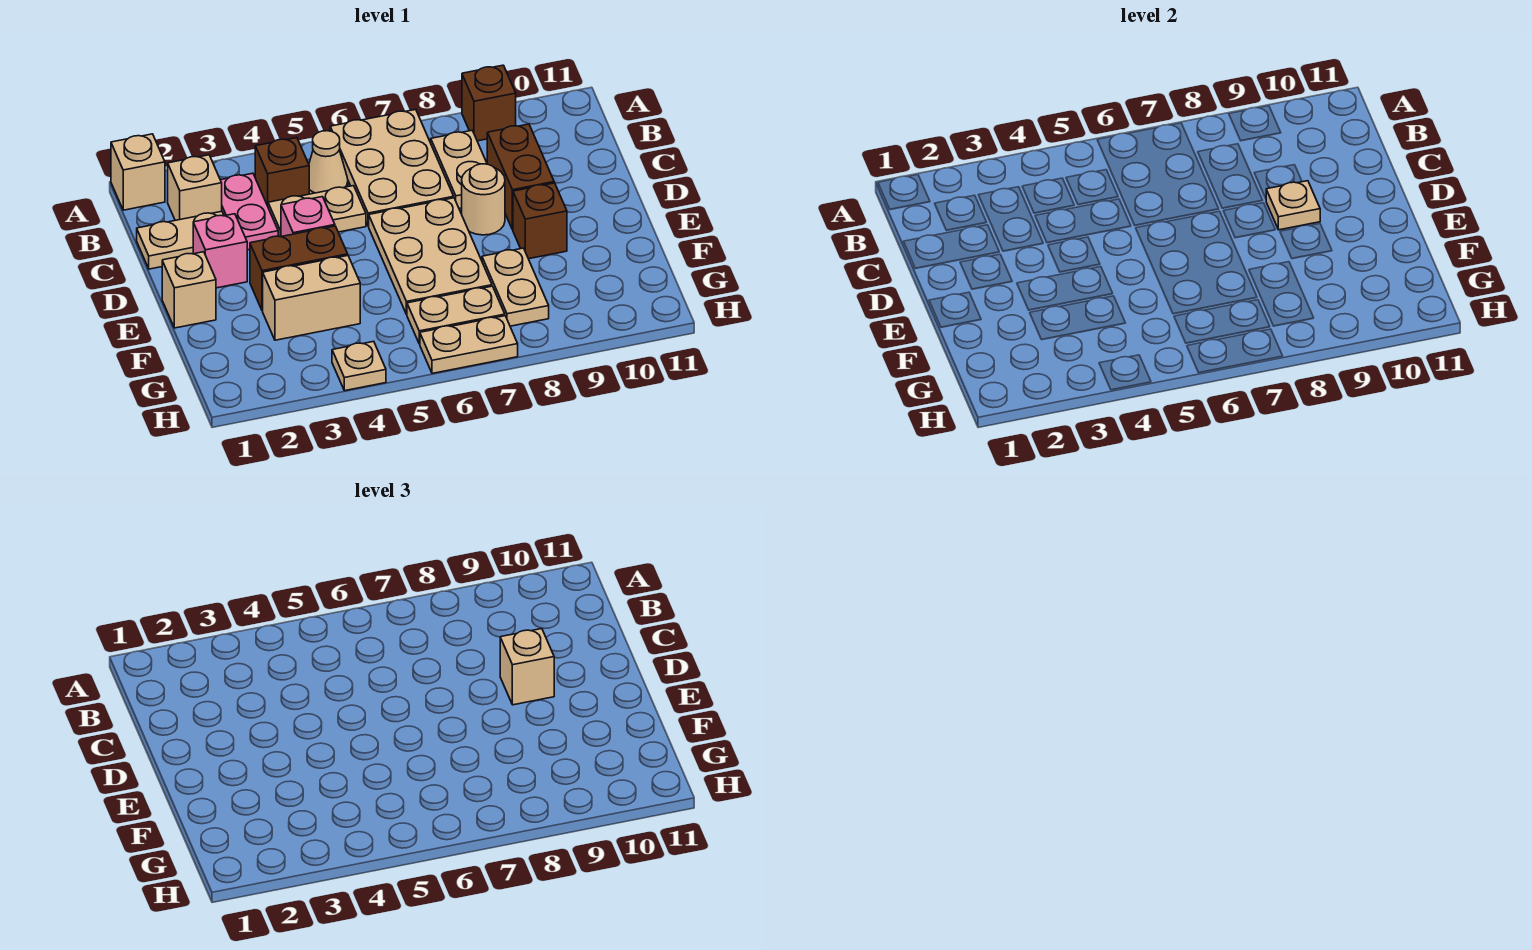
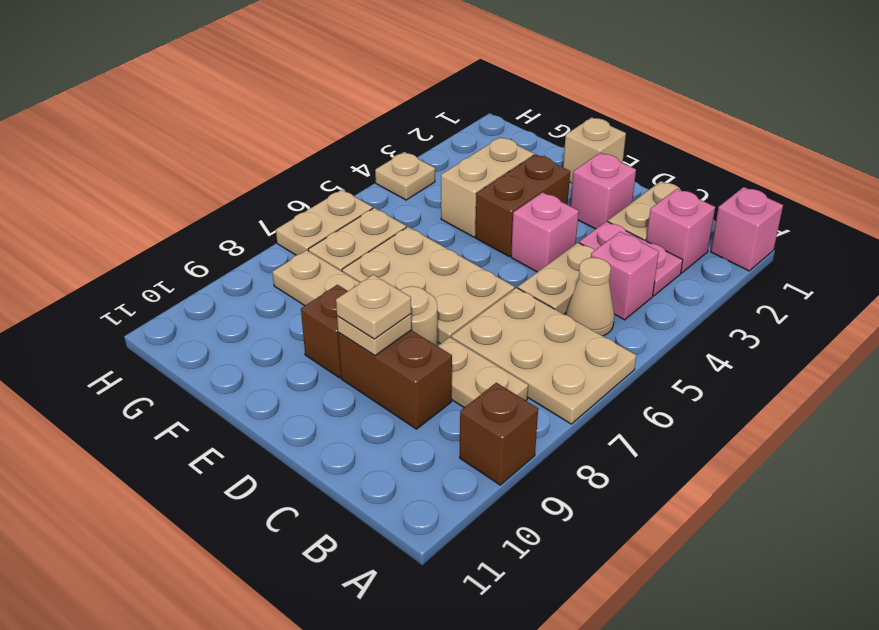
tan brick A1 level 1 -> pink brick A1 level 1
tan brick B2 level 1 -> pink brick B2 level 1
brown brick B4 level 1 -> pink brick B4 level 1
tan brick D9 level 3 -> tan plate D9 level 3

